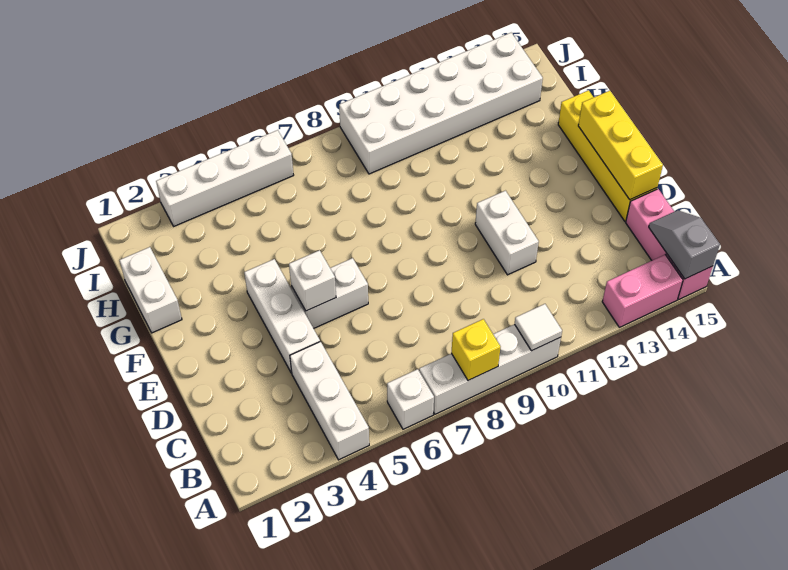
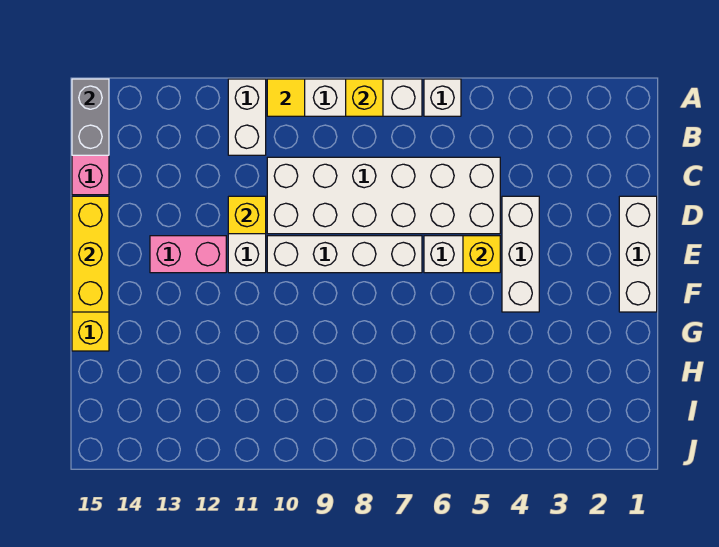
white brick A4:C4 level 1 -> white brick D1:F1 level 1
white tile A10 level 2 -> yellow tile A10 level 2
pink brick A13:A14 level 1 -> pink brick E12:E13 level 1
grey slope A15:B15 level 2 top A -> grey brick A15:B15 level 2
none -> yellow brick D11 level 2
white brick E5 level 2 -> yellow brick E5 level 2
white brick G1:H1 level 1 -> white brick A11:B11 level 1
white brick I9:J14 level 1 -> white brick C5:D10 level 1
white brick J3:J6 level 1 -> white brick E7:E10 level 1

